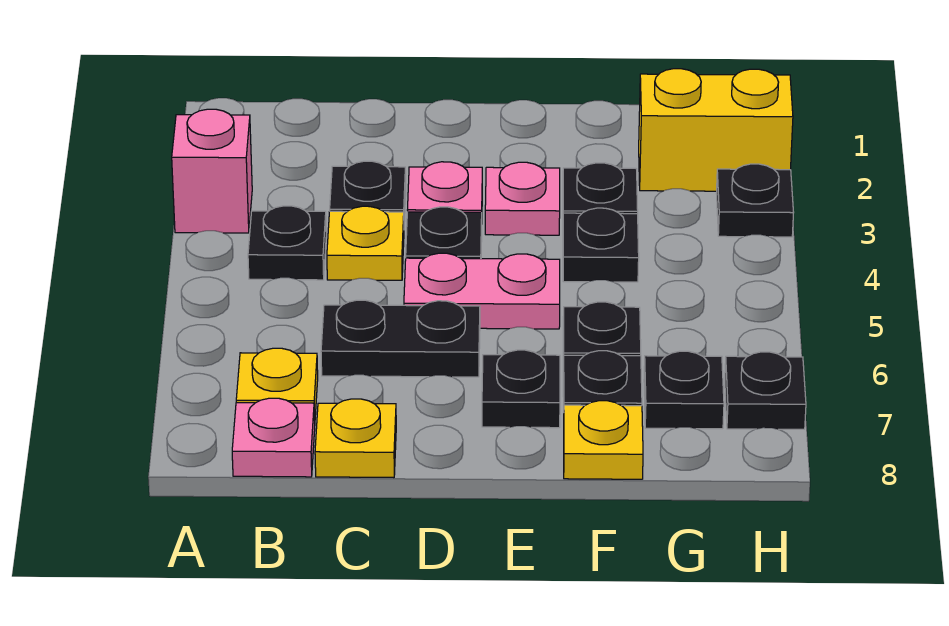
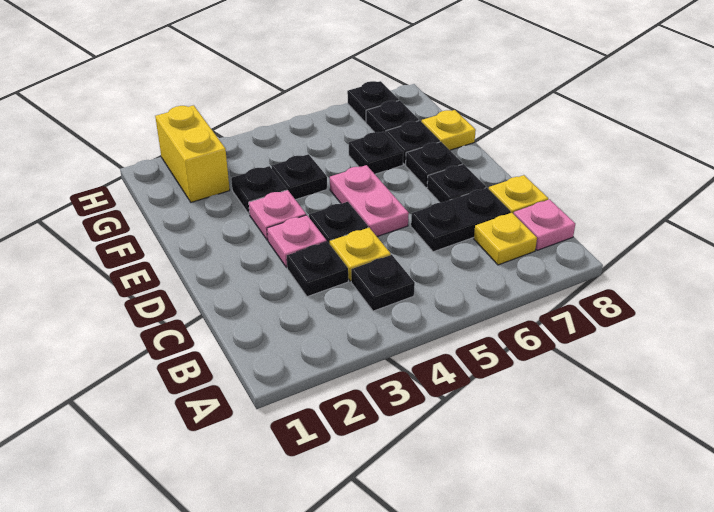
pink brick A3 level 1 -> none
black plate C6:D6 level 1 -> black plate C6:C7 level 1
black plate H3 level 1 -> black plate D7 level 1

